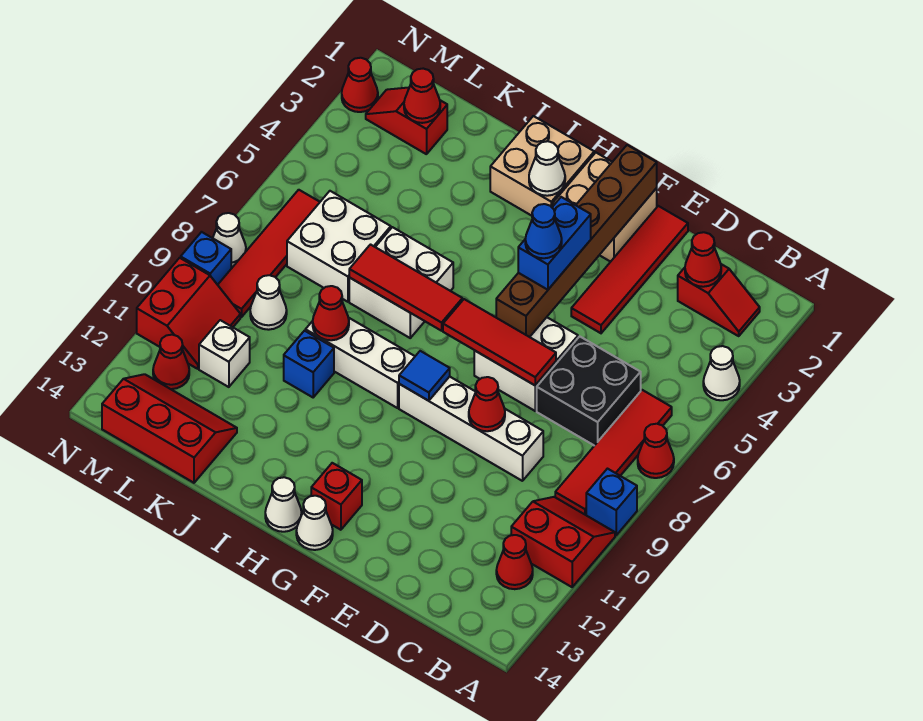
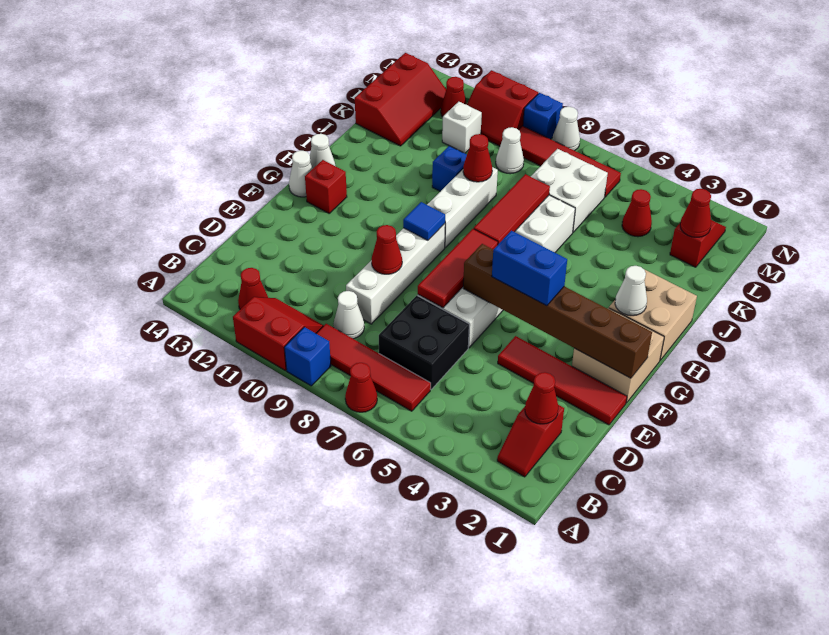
white cone A4 level 1 -> white cone C9 level 1
red slope A10:B11 level 1 top 11 -> red slope A10:B11 level 1 top A
blue cone F5 level 4 -> none
red cone N2 level 1 -> red cone L4 level 1

